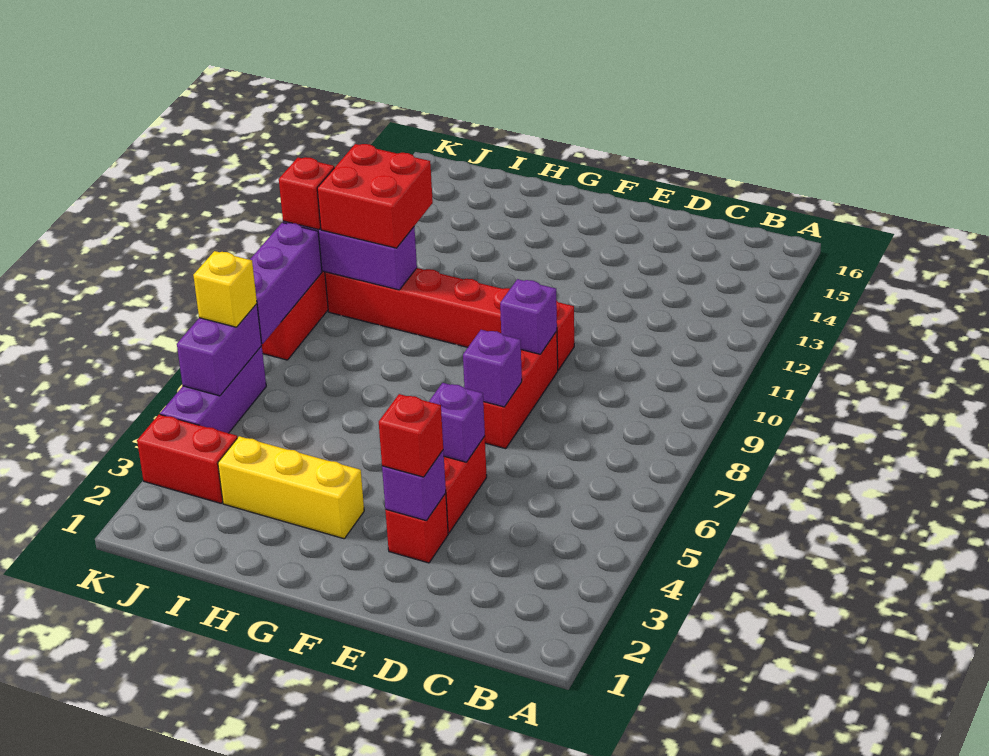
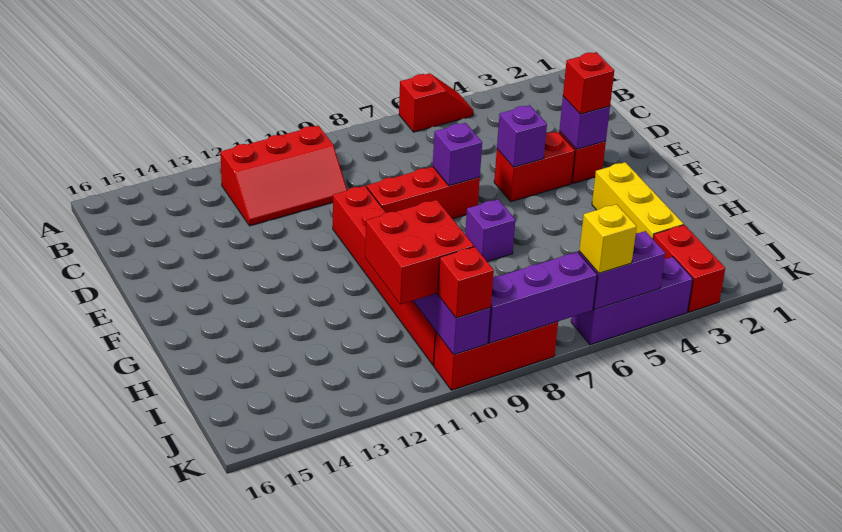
none -> red slope A5:A6 level 1 top 6
none -> red slope B10:C12 level 1 top B
purple brick E9 level 2 -> purple brick G7 level 1

